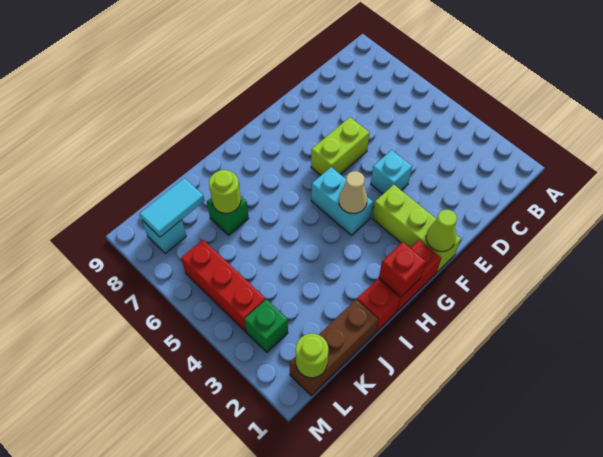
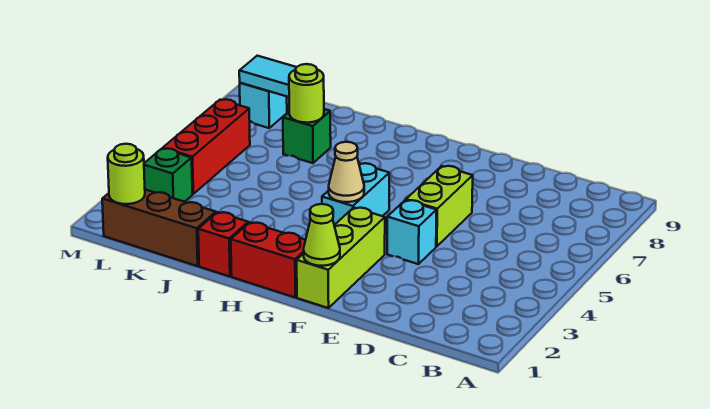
lime brick E6:F6 level 1 -> lime brick E5:E6 level 1
red brick H1 level 2 -> none

